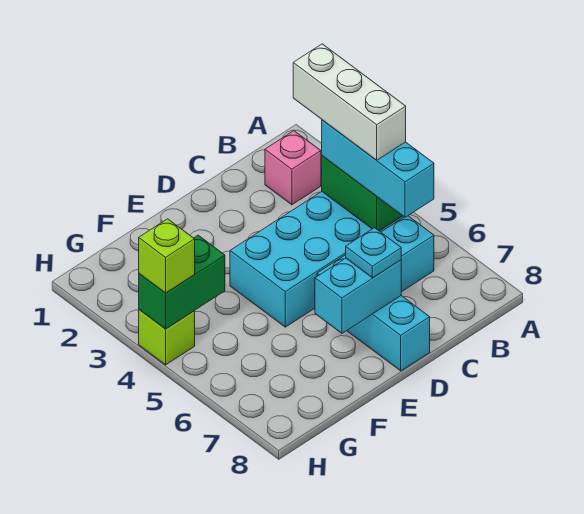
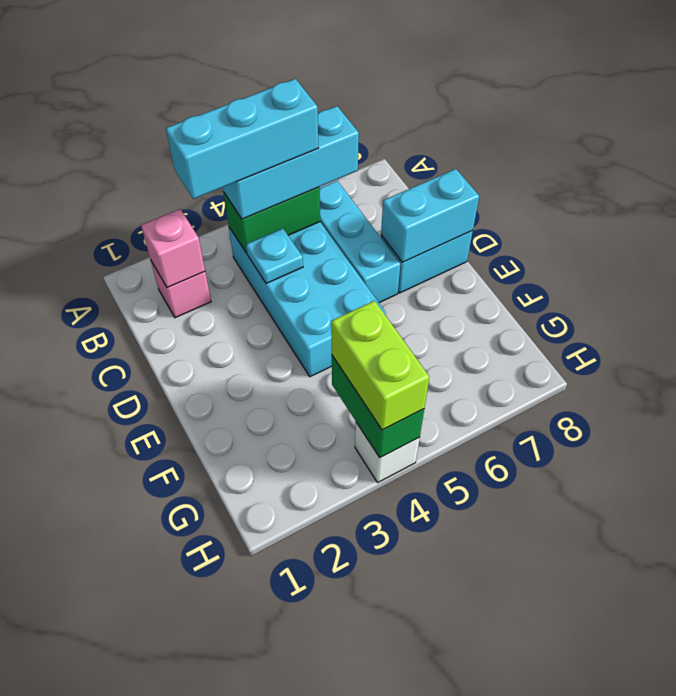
none -> pink brick B2 level 2
white brick B3:B5 level 4 -> cyan brick B3:B5 level 4
cyan brick D7:E7 level 2 -> cyan brick D7:D8 level 2
cyan plate D7 level 3 -> cyan plate C4 level 2
lime brick H4 level 1 -> white brick H4 level 1
lime brick H4 level 3 -> lime brick G4:H4 level 3

